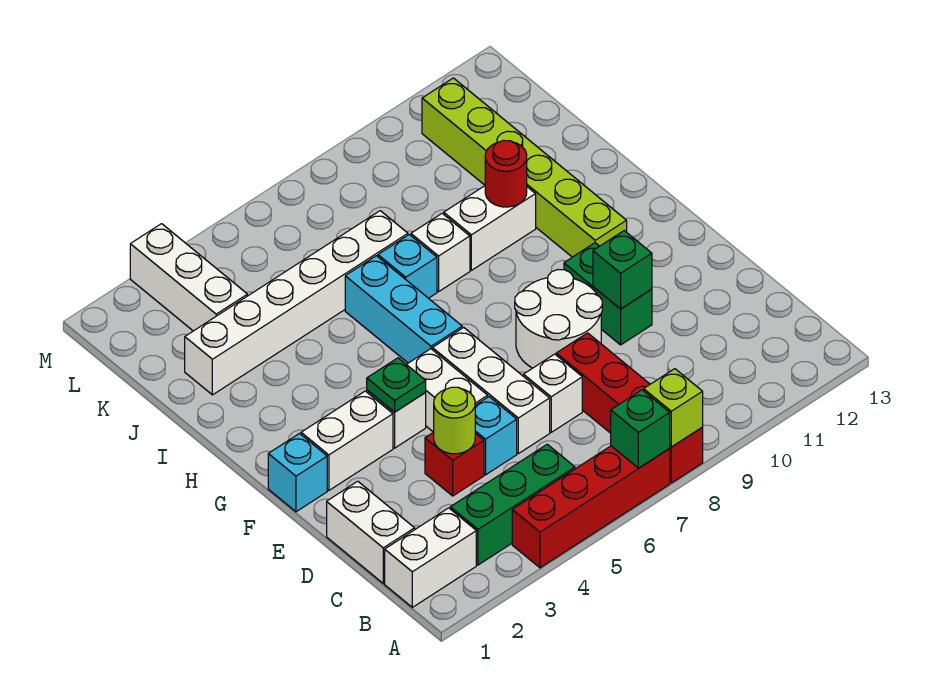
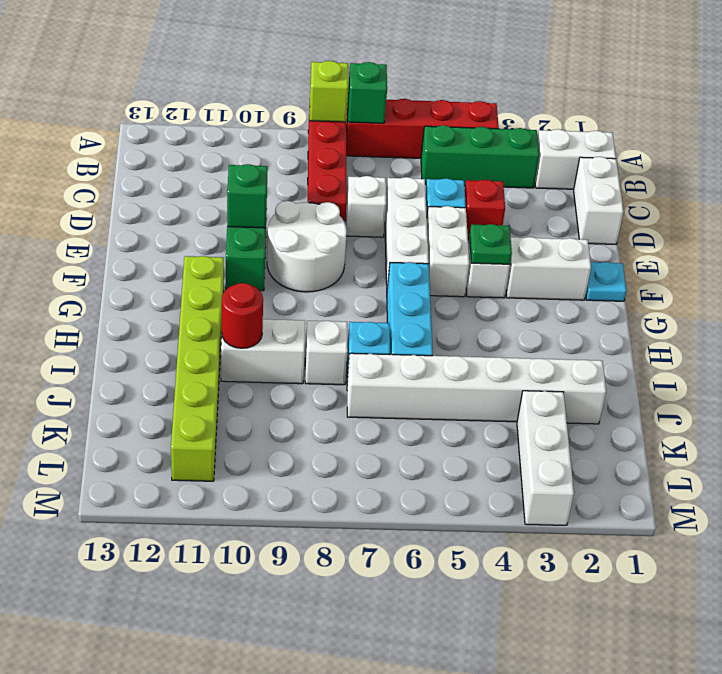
lime round brick D4 level 2 -> none
cyan brick F1 level 1 -> cyan plate F1 level 1

